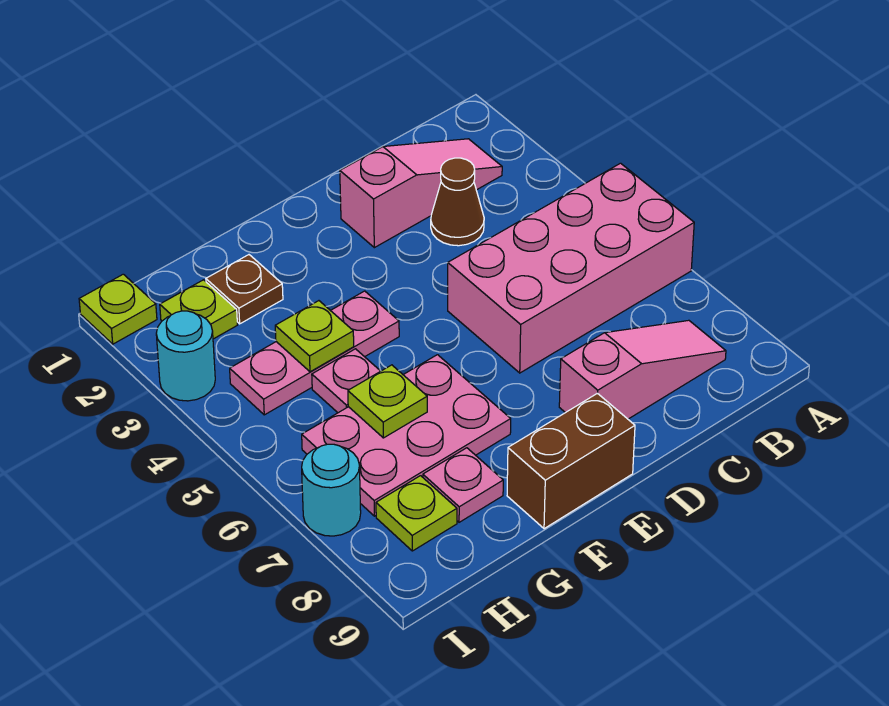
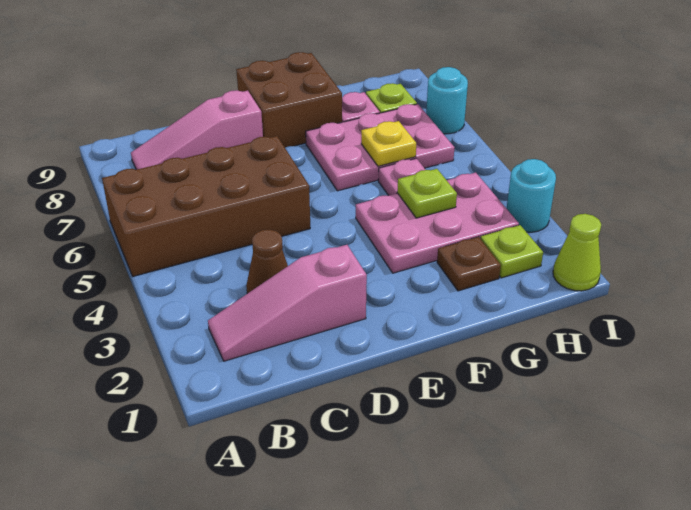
pink brick A5:D6 level 1 -> brown brick A5:D6 level 1
brown brick E9:F9 level 1 -> brown brick E8:F9 level 1
pink plate F4:H4 level 1 -> pink plate F3:H4 level 1
lime plate G6 level 2 -> yellow plate G6 level 2
lime plate I1 level 1 -> lime cone I1 level 1

